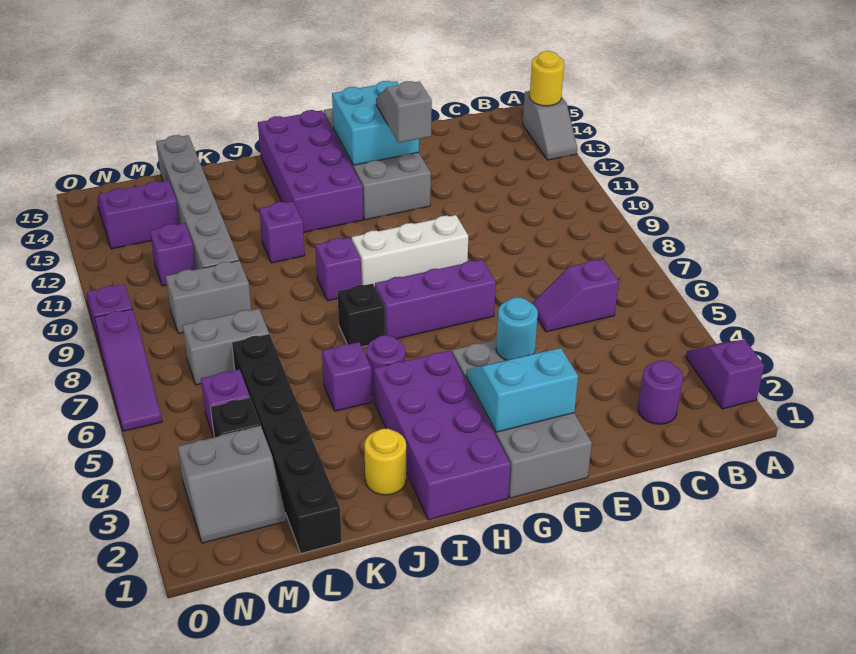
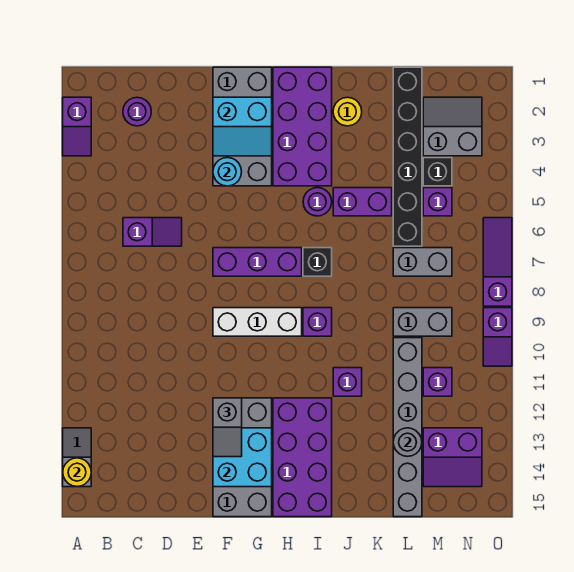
purple brick J5 level 1 -> purple brick J5:K5 level 1
none -> grey round brick L13 level 2

